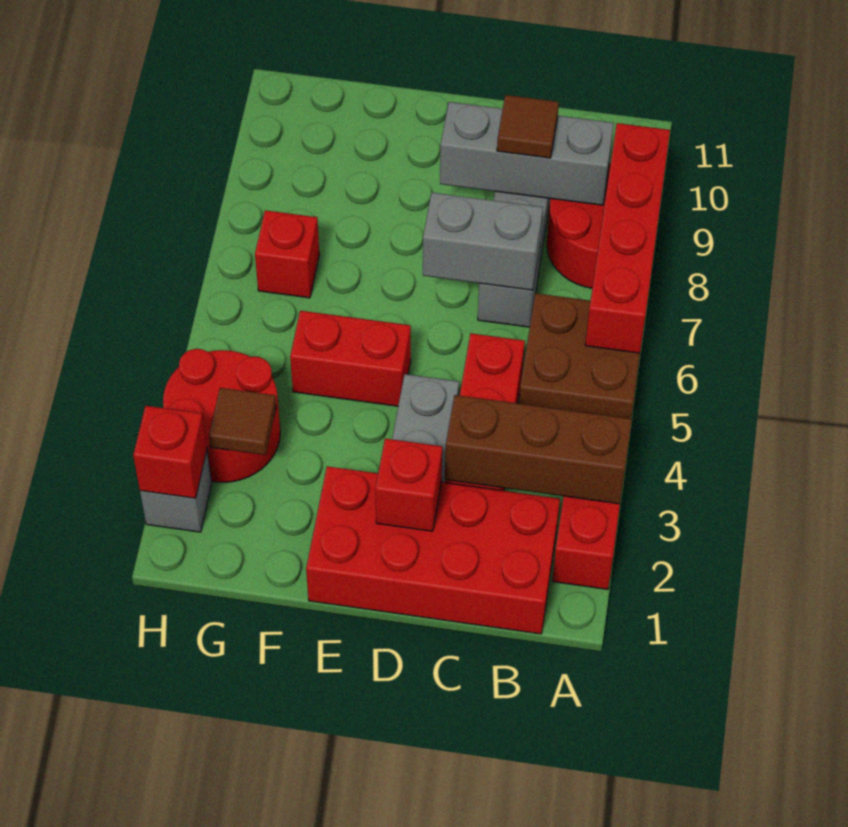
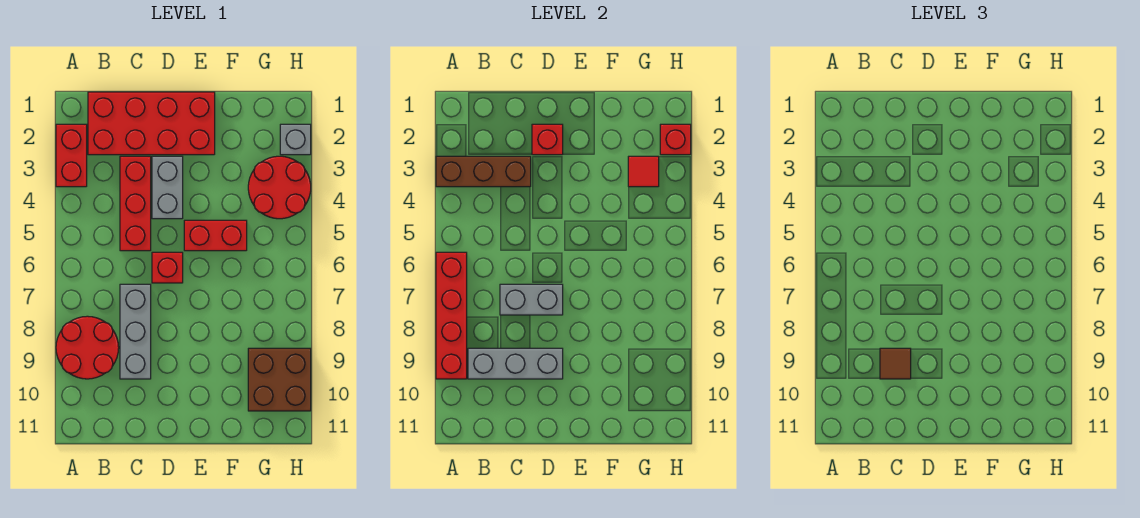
brown brick A5:B6 level 1 -> brown brick G9:H10 level 1
brown tile G3 level 2 -> red tile G3 level 2
red brick G7 level 1 -> red brick D6 level 1

